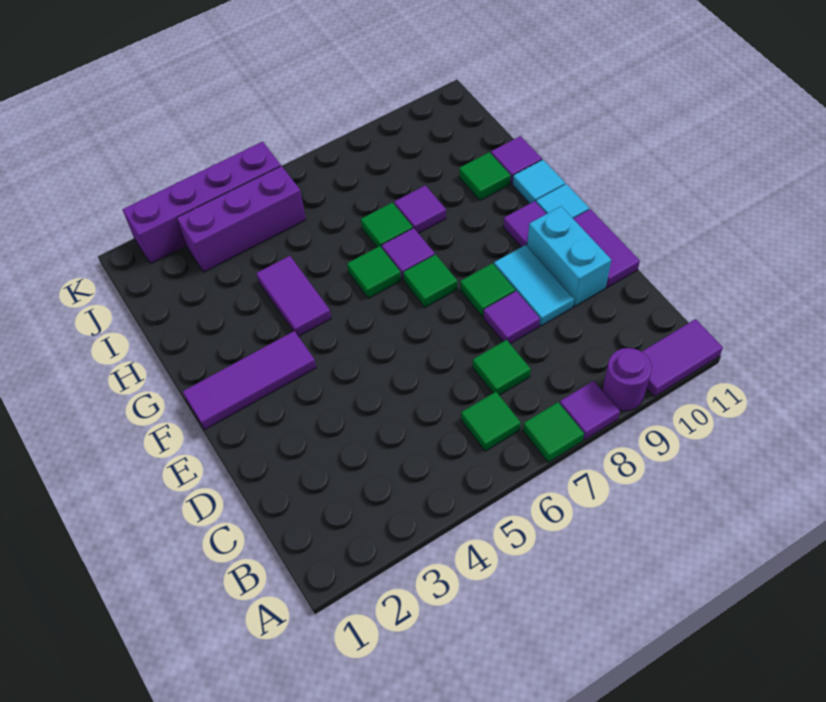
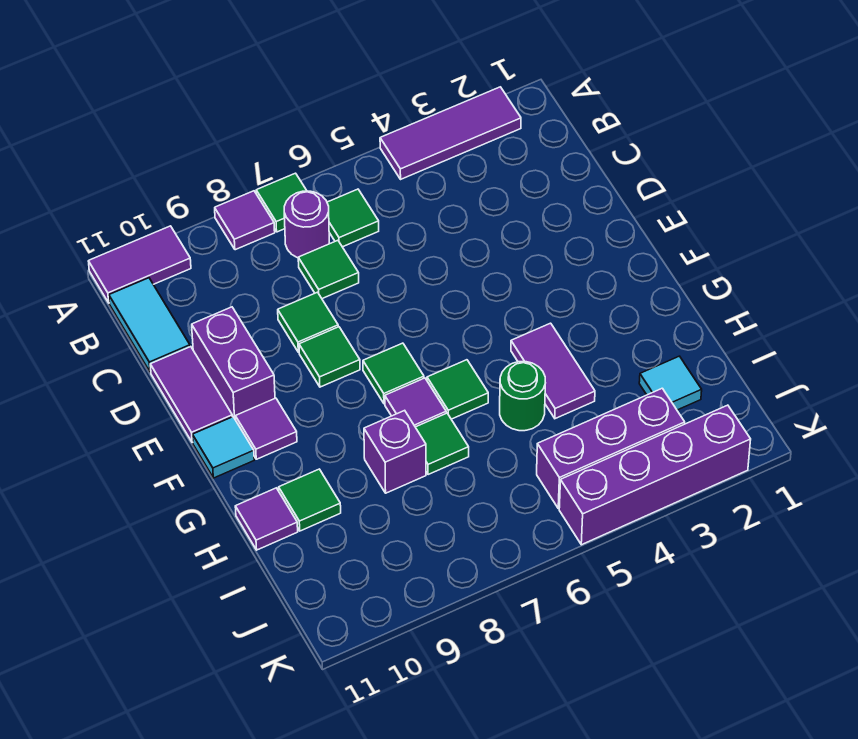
purple round brick A9 level 1 -> purple round brick B7 level 1
purple tile D8 level 1 -> green tile D8 level 1
cyan tile D9:E9 level 1 -> cyan tile B11:C11 level 1
cyan brick D10:E10 level 1 -> purple brick D10:E10 level 1
purple tile F1:F3 level 1 -> purple tile A2:A4 level 1
cyan tile G11 level 1 -> cyan tile I2 level 1
none -> green round brick H5 level 1
purple tile H8 level 1 -> purple brick H8 level 1

